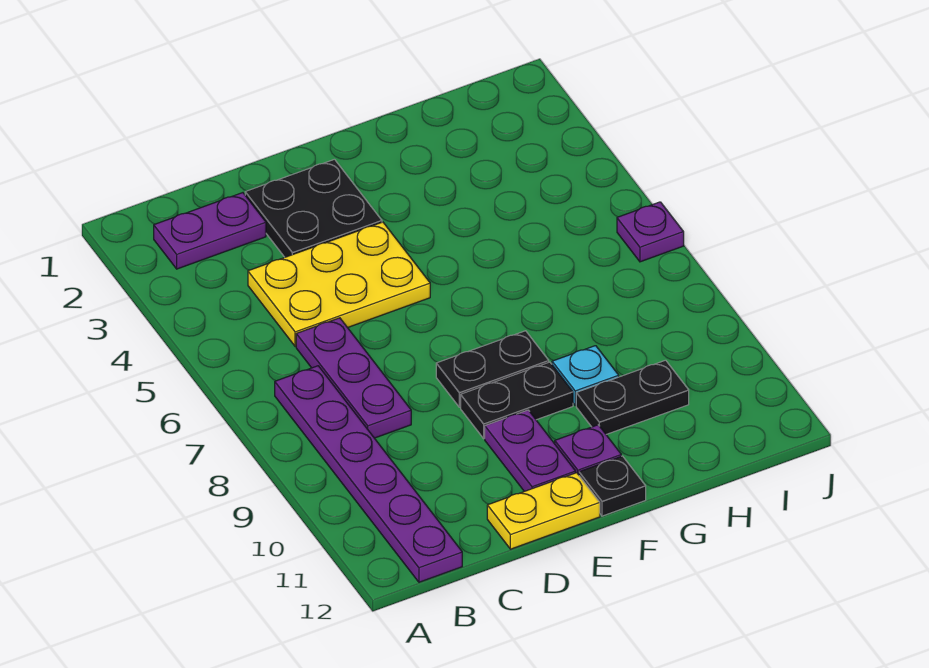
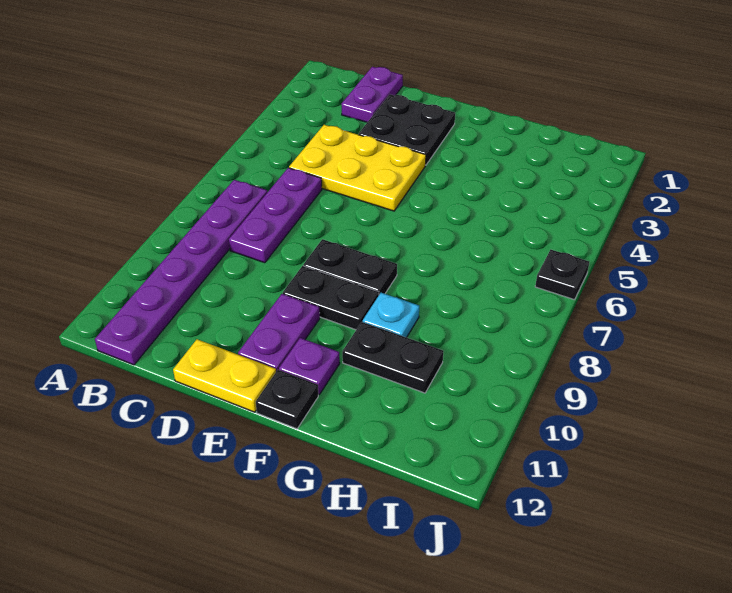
purple plate B2:C2 level 1 -> purple plate C1:C2 level 1
purple plate J6 level 1 -> black plate J6 level 1

